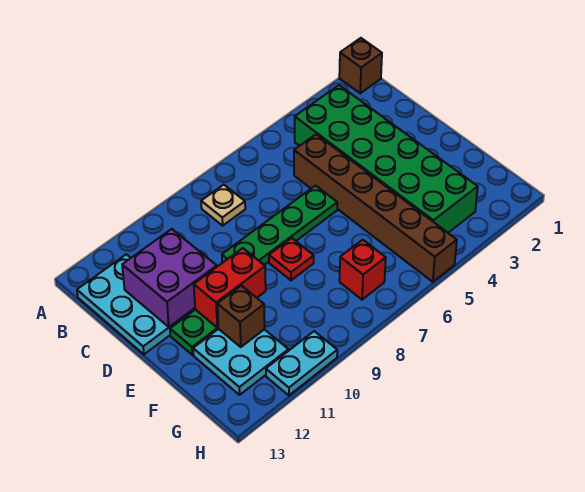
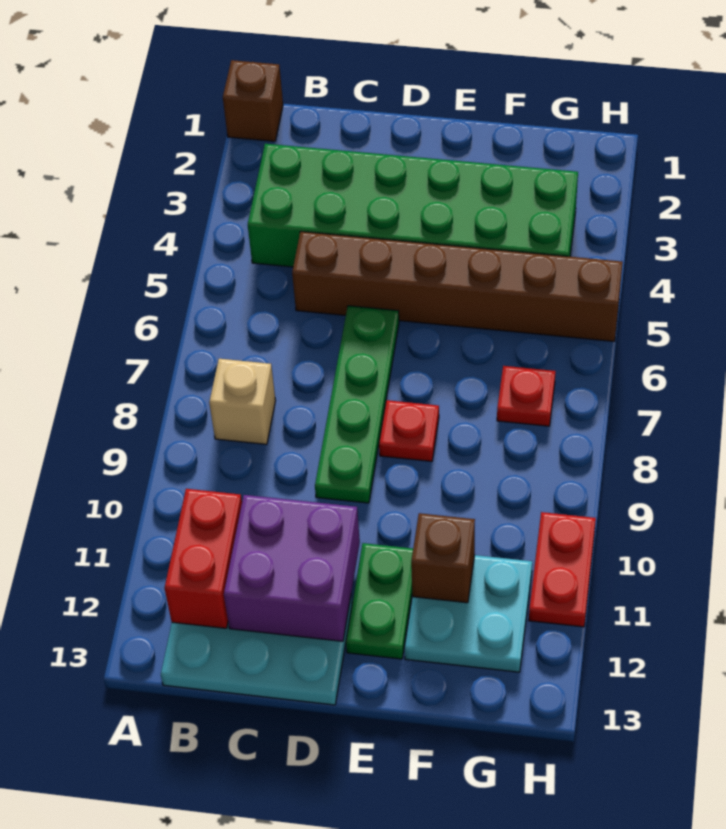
tan plate B8 level 1 -> tan brick B8 level 1
red brick E10:E11 level 2 -> red brick B11:B12 level 2
red brick G7 level 1 -> red plate G7 level 1
cyan plate H10:H11 level 1 -> red plate H10:H11 level 1

